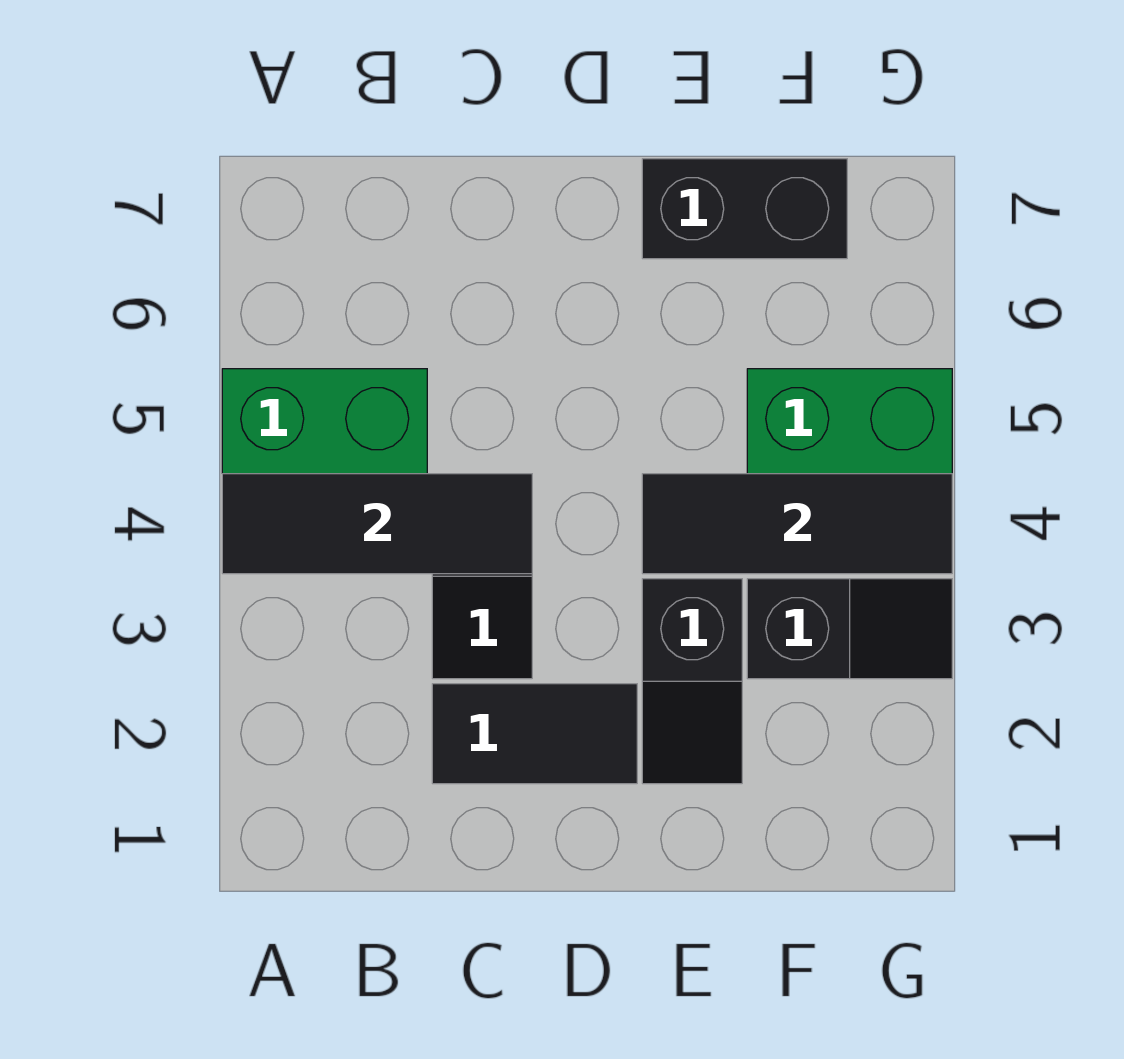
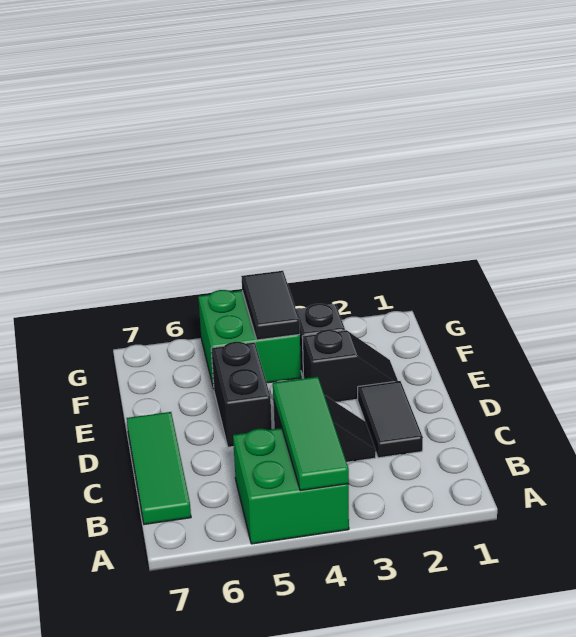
black tile A4:C4 level 2 -> green tile A4:C4 level 2
none -> green tile B7:D7 level 1
black tile E4:G4 level 2 -> black tile F4:G4 level 2
black brick E7:F7 level 1 -> black brick D5:E5 level 1

